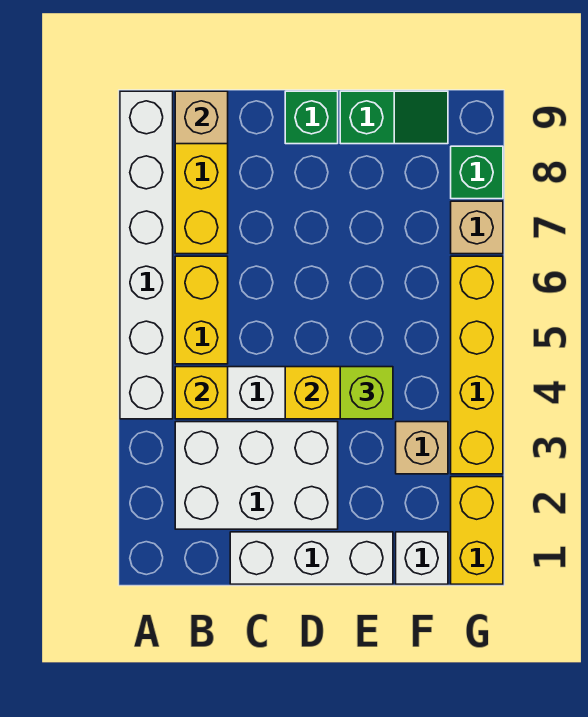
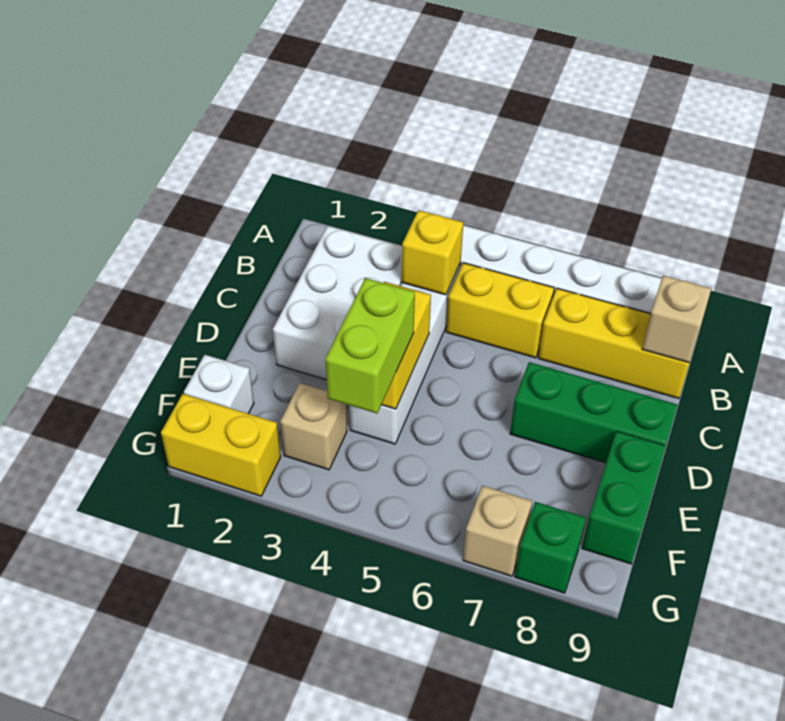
white brick C1:E1 level 1 -> none
green brick D9 level 1 -> green brick D7:D9 level 1
lime brick E4 level 3 -> lime brick E4:F4 level 3
green slope E9:F9 level 1 top E -> green brick E9:F9 level 1
yellow brick G3:G6 level 1 -> none

